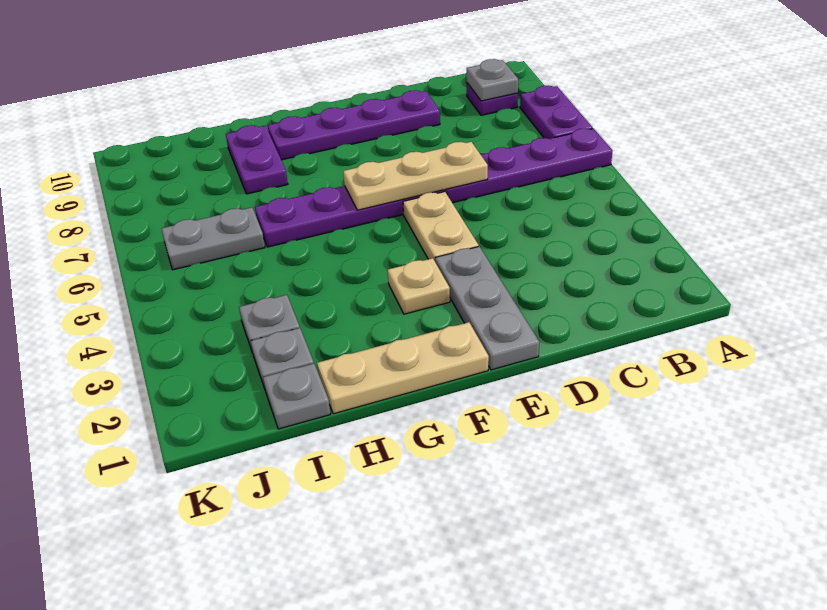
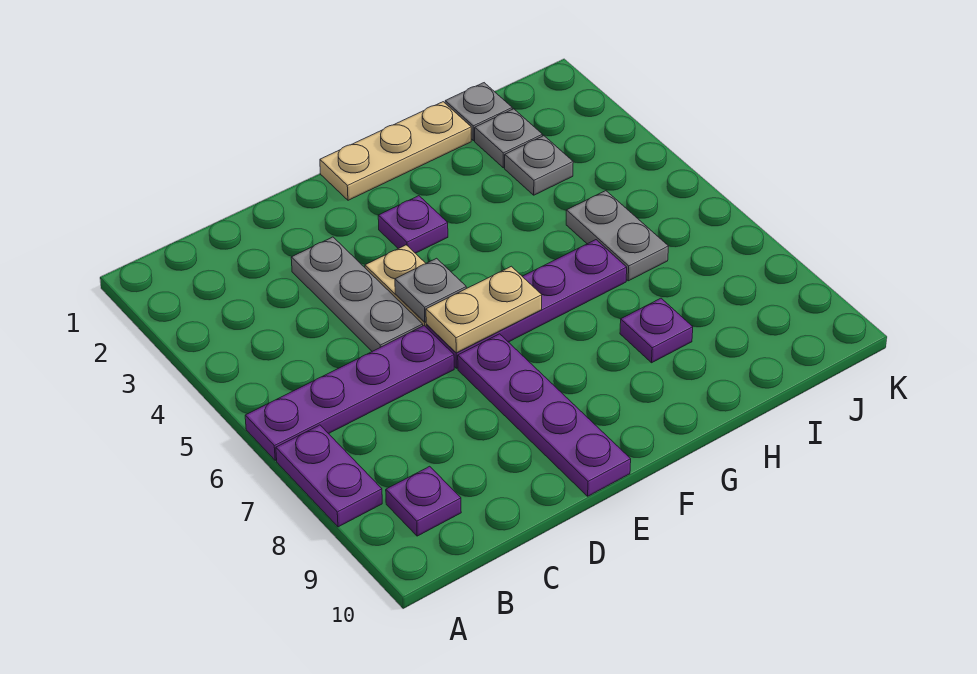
grey plate B9 level 2 -> grey plate E5 level 2
tan plate D6:F6 level 2 -> tan plate E6:F6 level 2
purple plate D9:G9 level 1 -> purple plate E7:E10 level 1
grey plate E1:E3 level 1 -> grey plate D3:D5 level 1
tan plate F3 level 1 -> purple plate F3 level 1
purple plate H8:H9 level 1 -> purple plate H8 level 1
grey plate I6:J6 level 1 -> grey plate I5:I6 level 1

